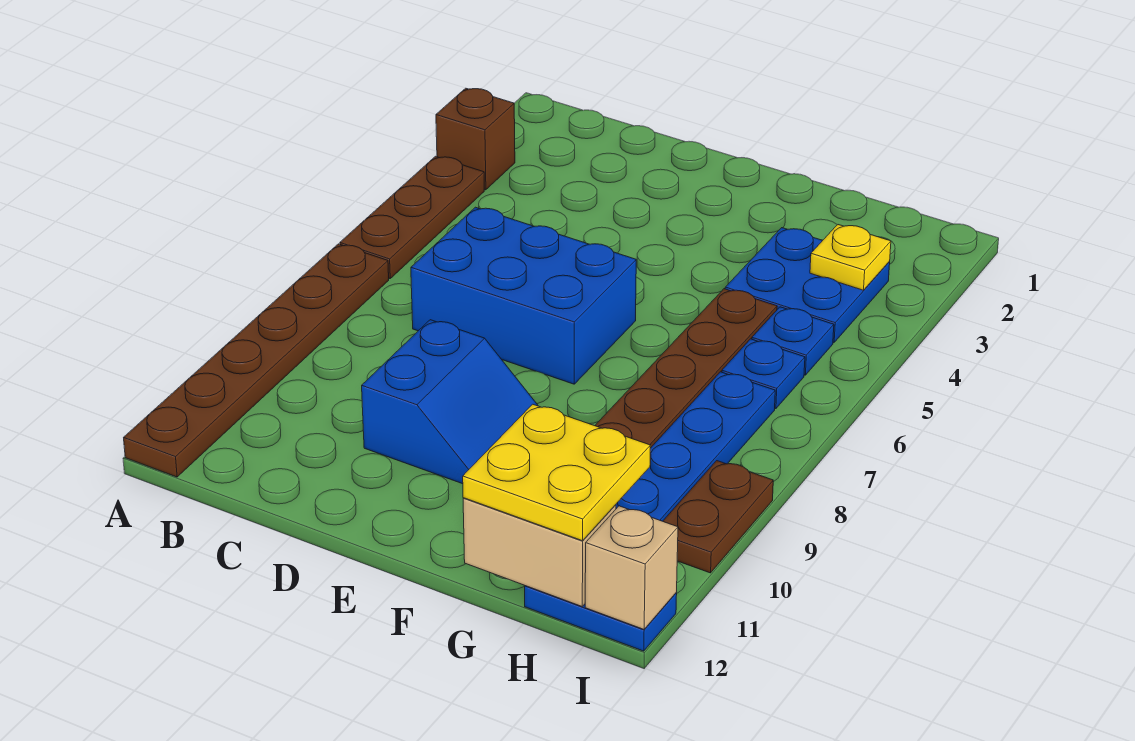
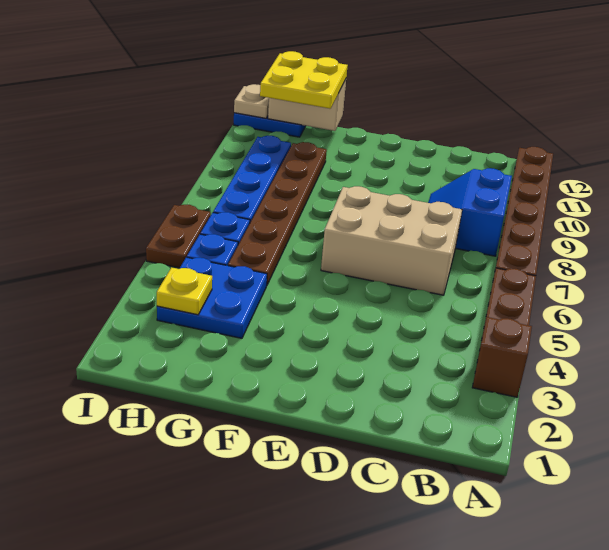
blue brick C6:E7 level 1 -> tan brick C6:E7 level 1
blue slope D9:E10 level 1 top D -> blue slope B8:C9 level 1 top B
brown plate I9:I10 level 1 -> brown plate I5:I6 level 1
tan brick I12 level 2 -> tan plate I12 level 2

